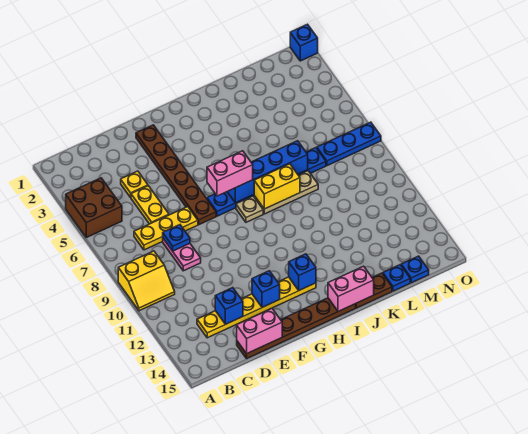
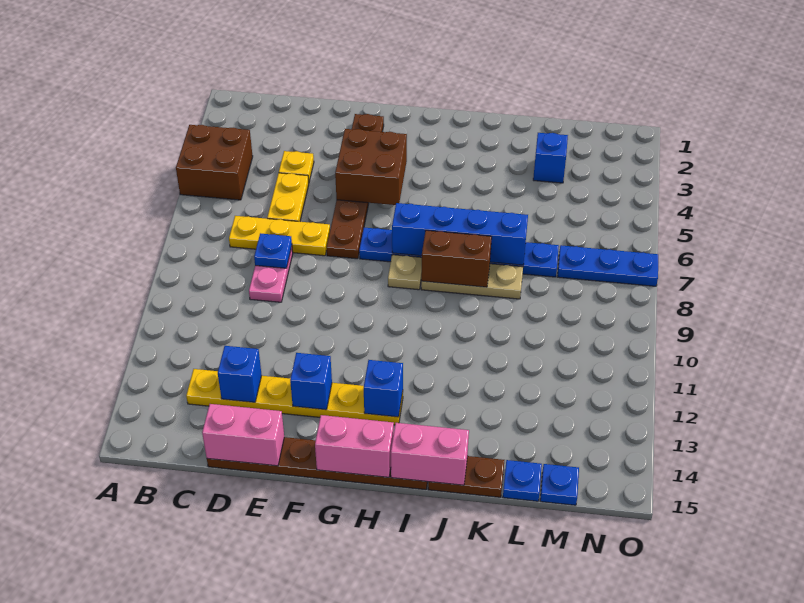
yellow slope A9:B10 level 1 top 9 -> none
none -> brown brick F4:G5 level 2
pink brick G7:H7 level 3 -> pink brick G15:H15 level 2
yellow brick I8:J8 level 2 -> brown brick I8:J8 level 2
blue brick O1 level 1 -> blue brick L3 level 1

